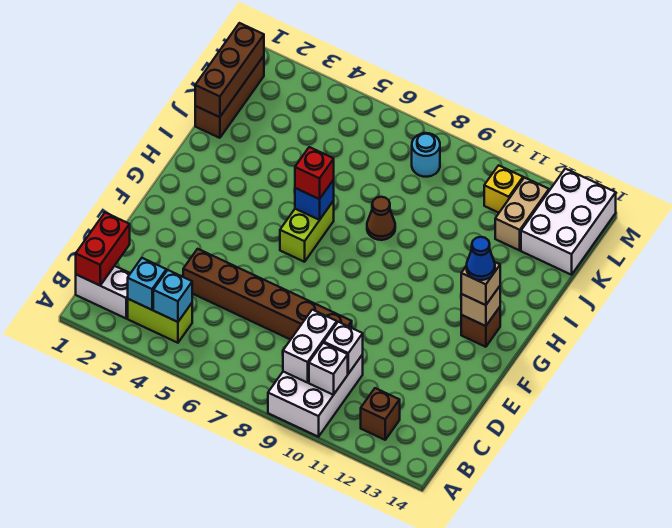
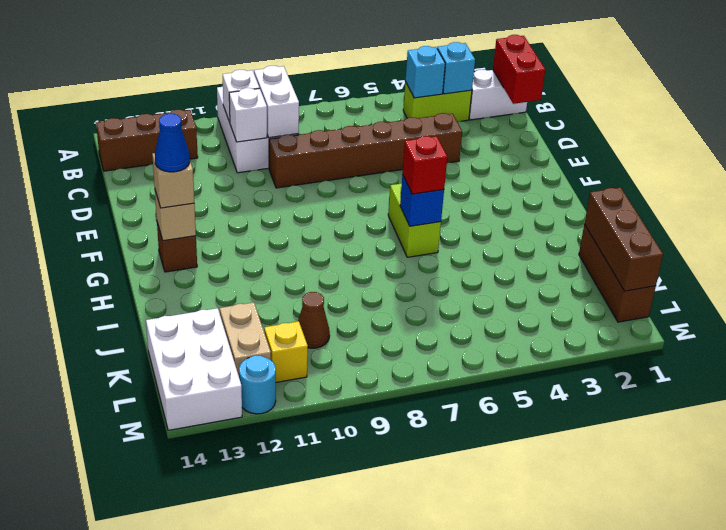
brown brick B12 level 1 -> brown brick B12:B14 level 1
brown cone I8 level 1 -> brown cone K10 level 1
cyan round brick L8 level 1 -> cyan round brick M12 level 1

